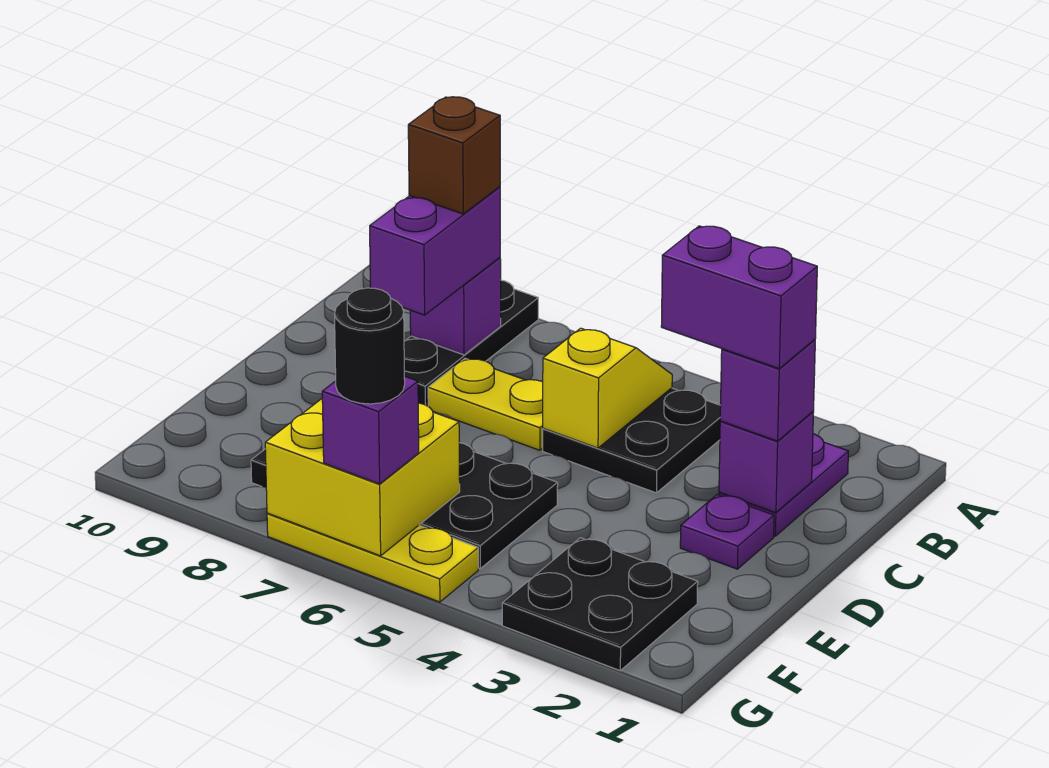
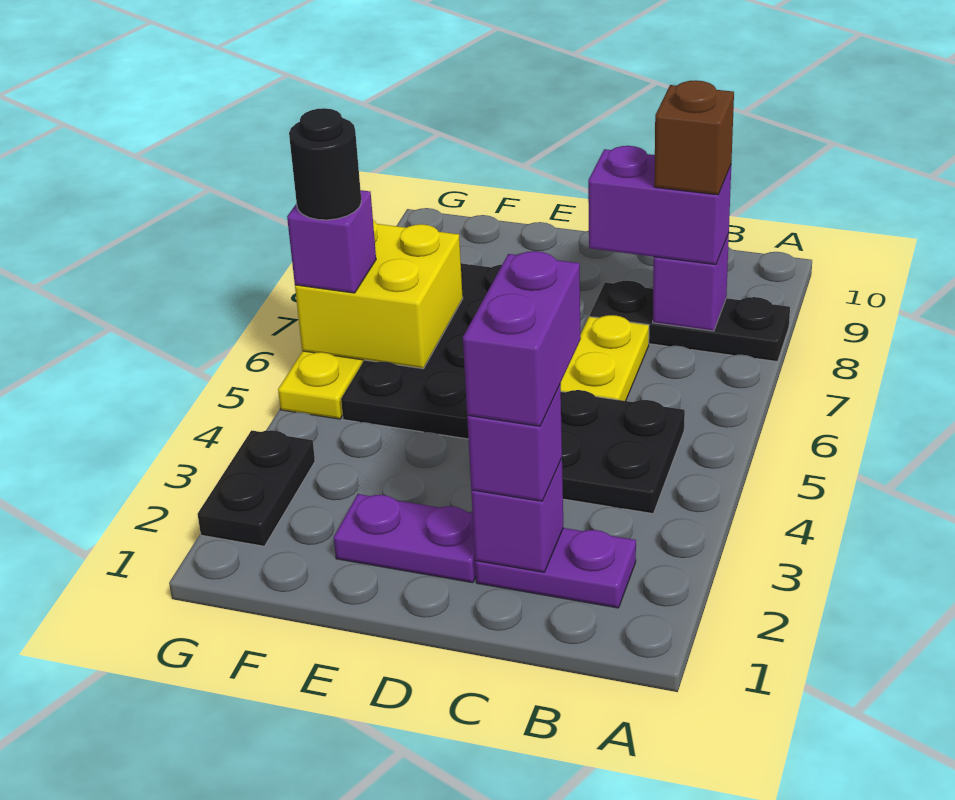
yellow slope B5:C5 level 2 top C -> none
purple plate D2 level 1 -> purple plate D2:E2 level 1
black plate F2:G3 level 1 -> black plate G2:G3 level 1

